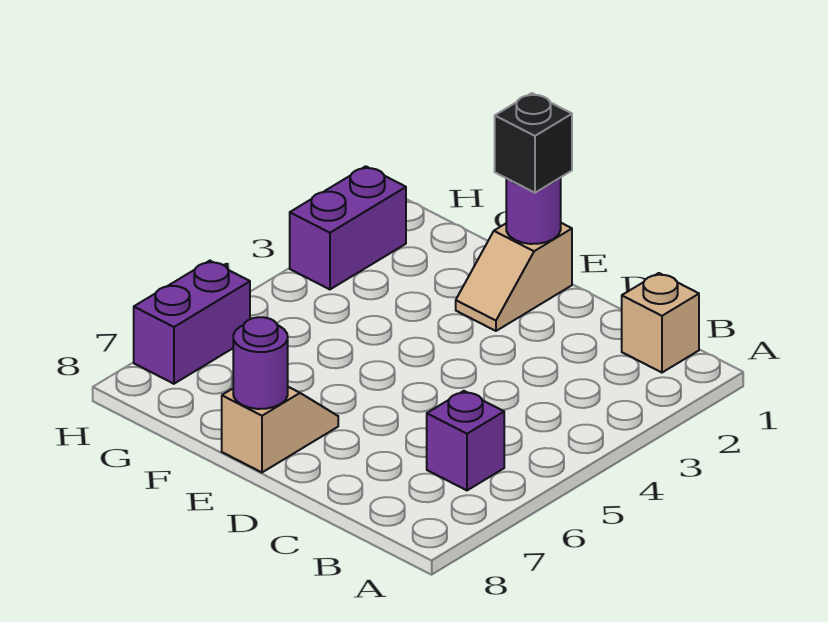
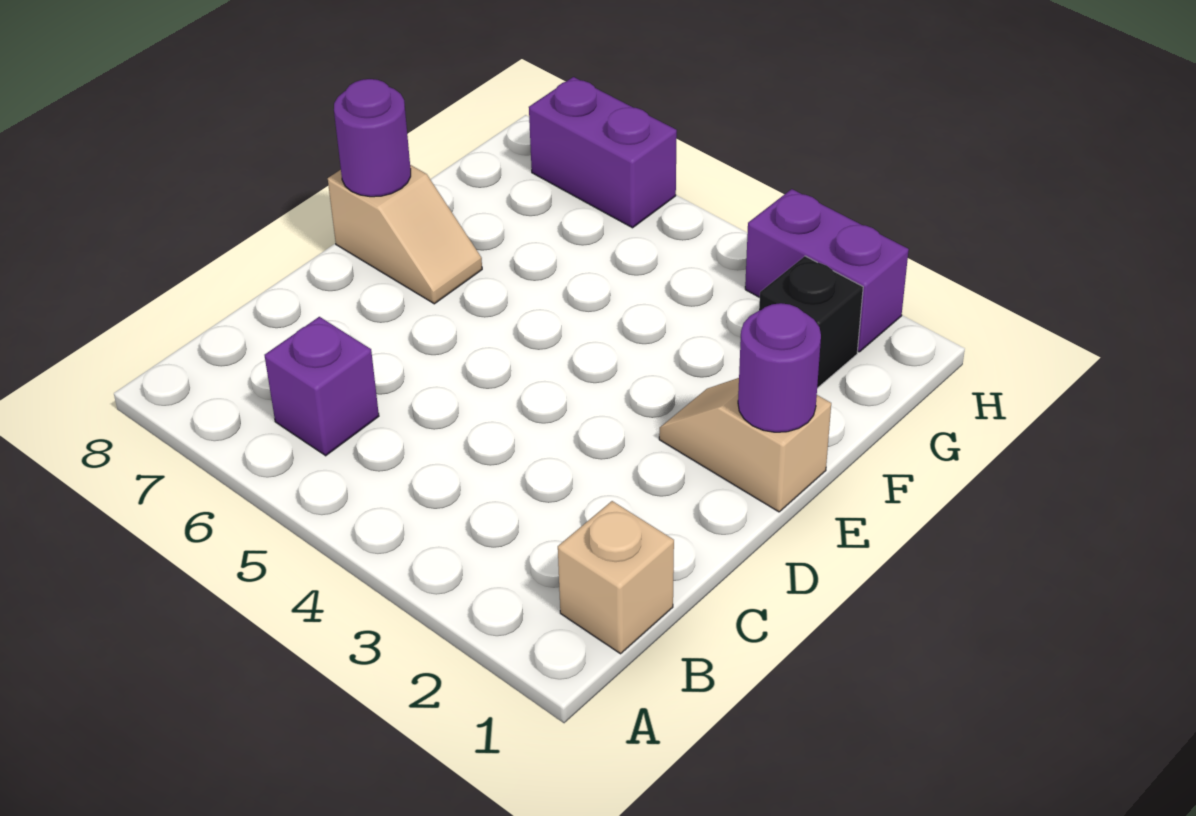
black brick E1 level 3 -> black brick G2 level 1

